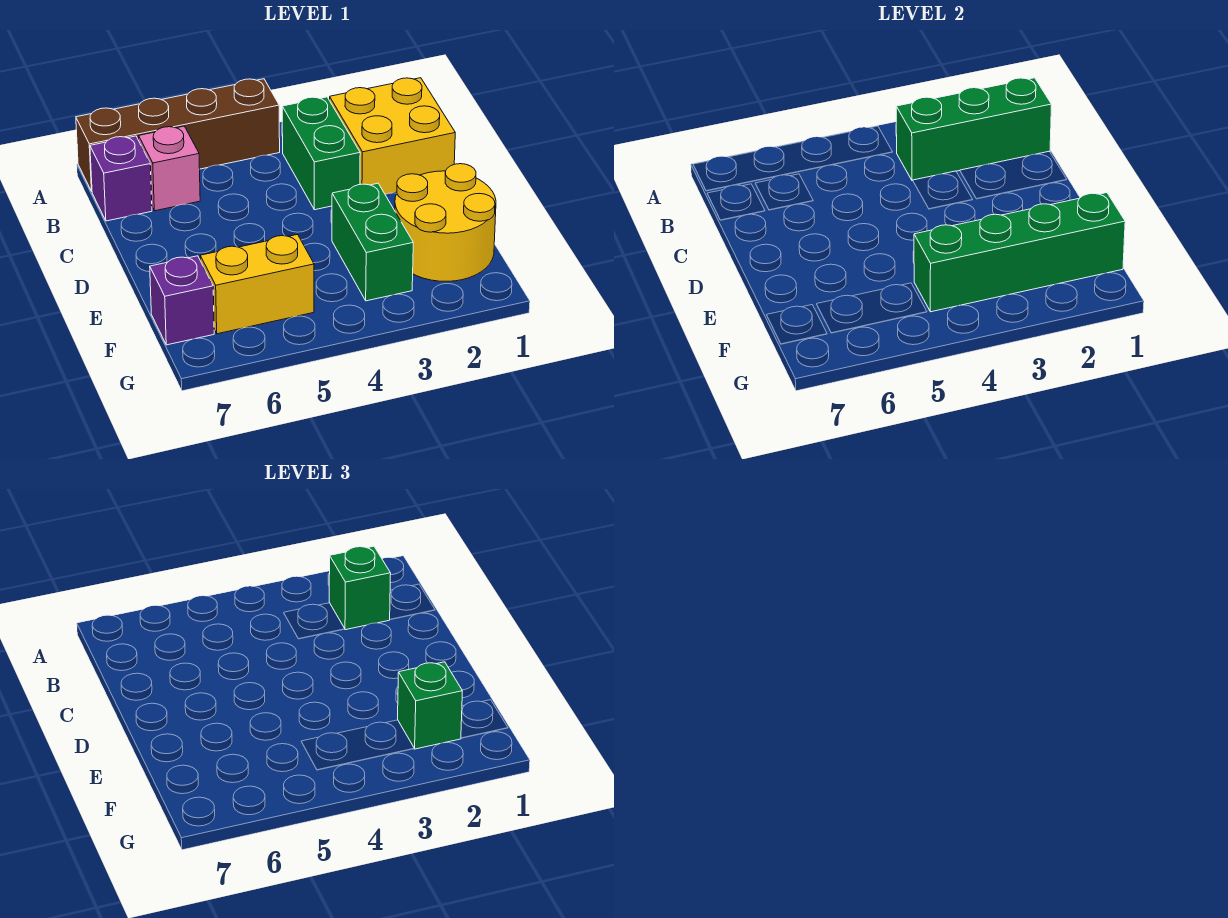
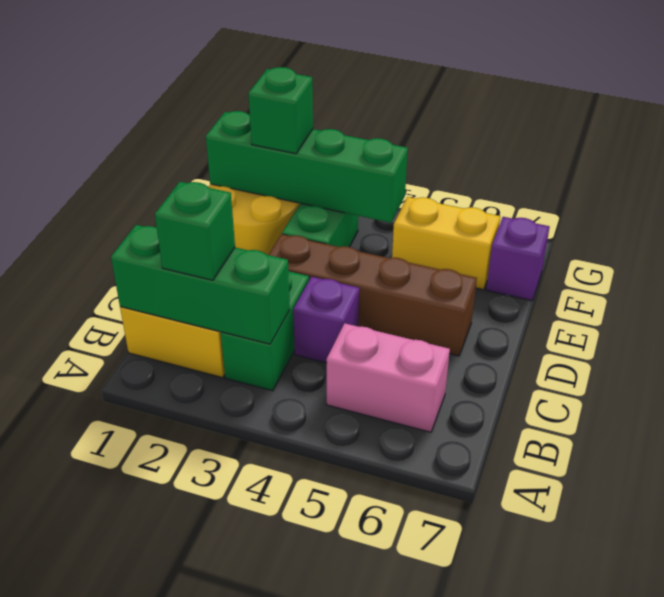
brown brick A4:A7 level 1 -> brown brick D3:D6 level 1
pink brick B6 level 1 -> pink brick B5:B6 level 1
purple brick B7 level 1 -> purple brick C4 level 1

